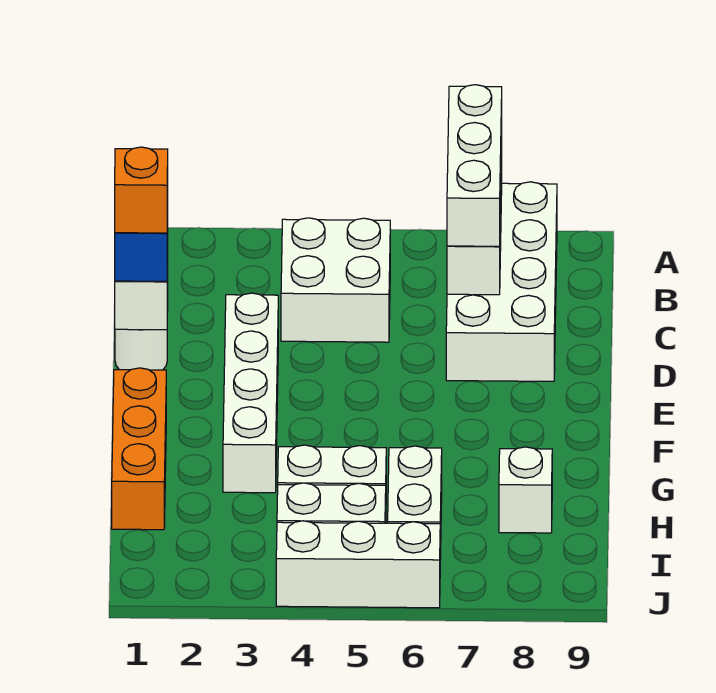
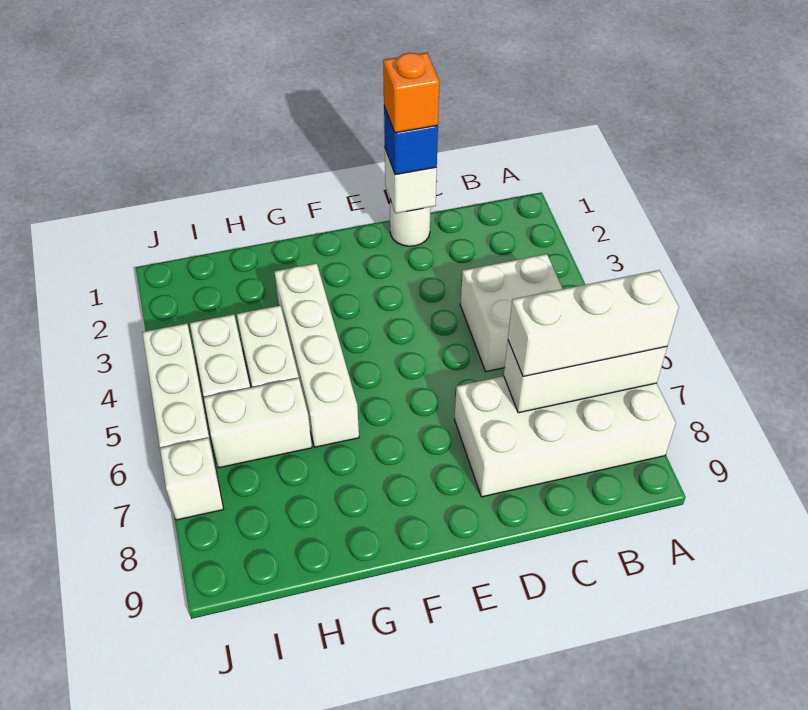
white brick D3:G3 level 1 -> white brick G3:G6 level 1
orange brick F1:H1 level 1 -> none
white brick H8 level 1 -> white brick J7 level 1

